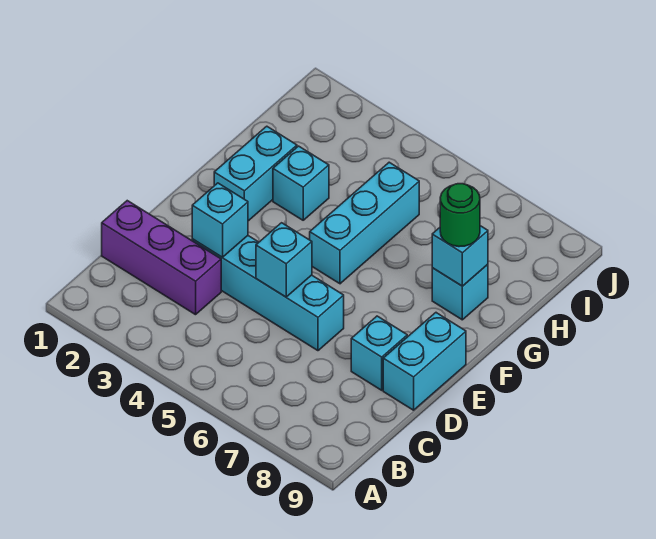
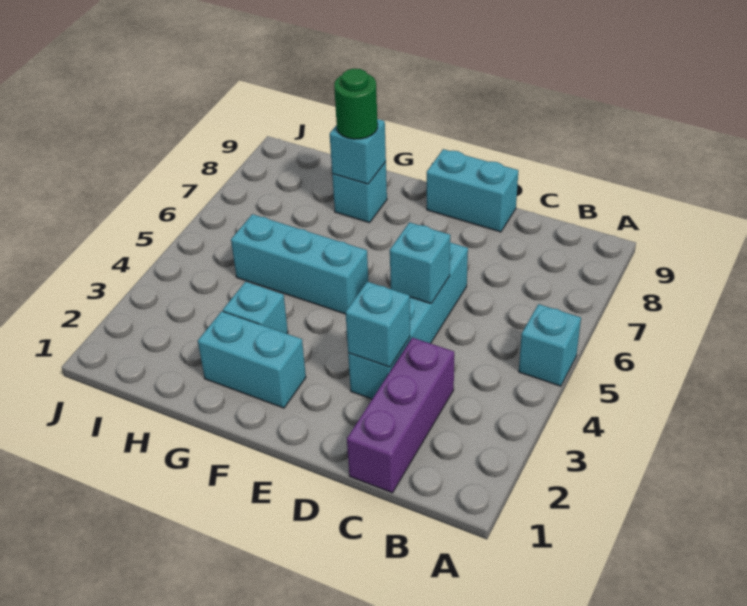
cyan brick D8 level 1 -> cyan brick A5 level 1

